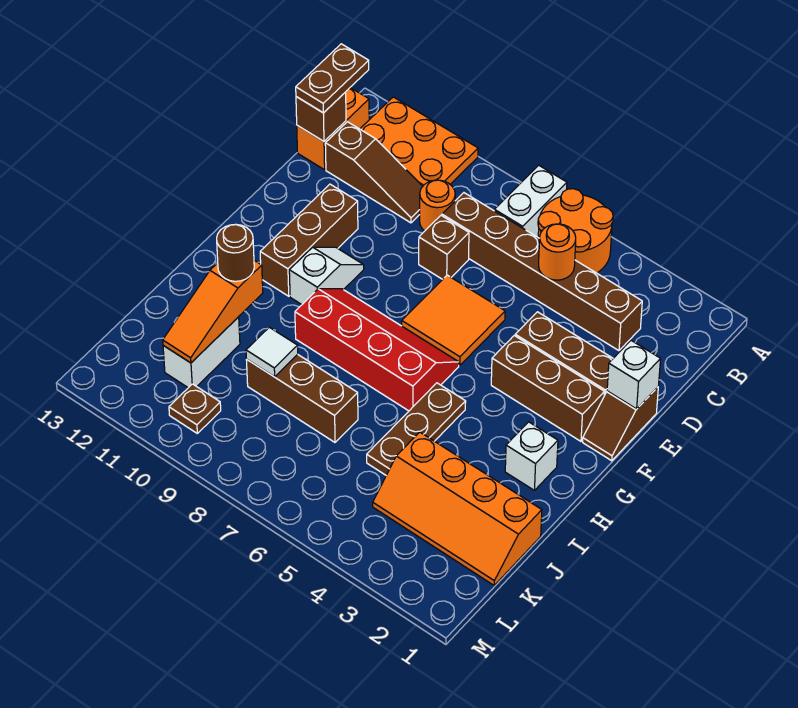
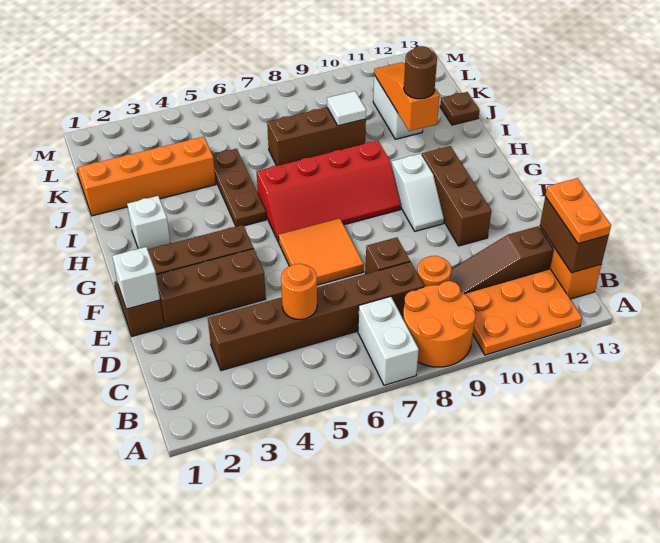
orange round brick A5:B6 level 1 -> orange round brick A8:B9 level 1
brown plate B13:C13 level 3 -> orange plate B13:C13 level 3
brown brick C13 level 2 -> brown brick B13:C13 level 2
brown plate L10 level 1 -> brown plate J13 level 1

